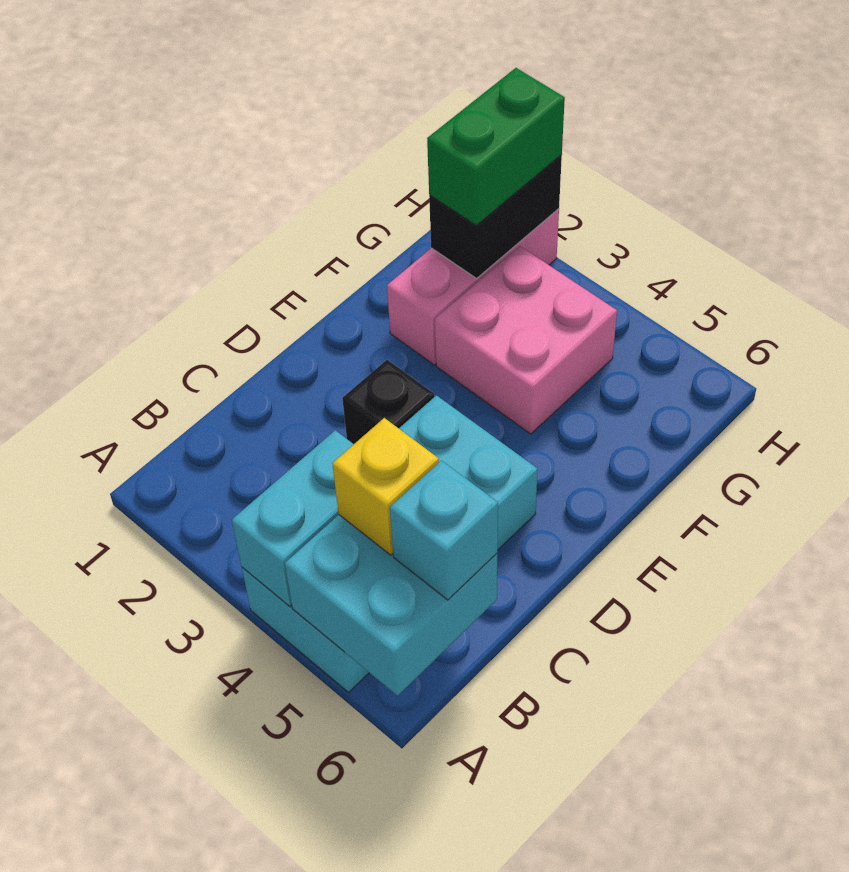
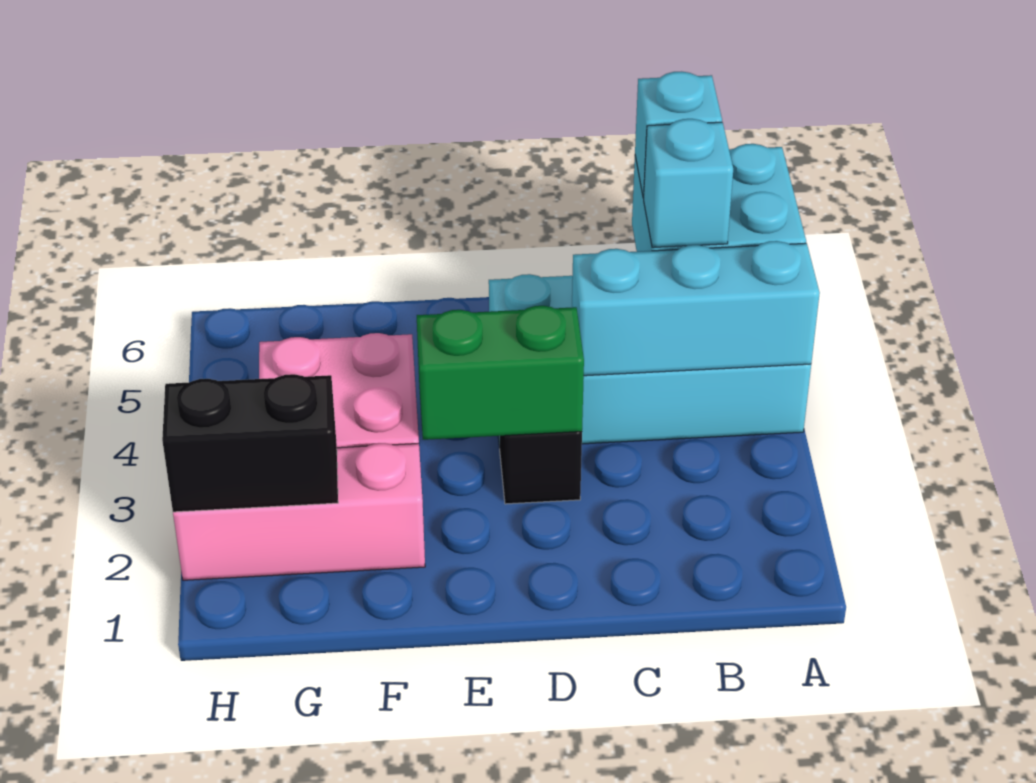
cyan brick A4:B4 level 2 -> cyan brick A4:C4 level 2
yellow brick B5 level 3 -> cyan brick B5 level 3
green brick G2:H2 level 3 -> green brick D3:E3 level 2

